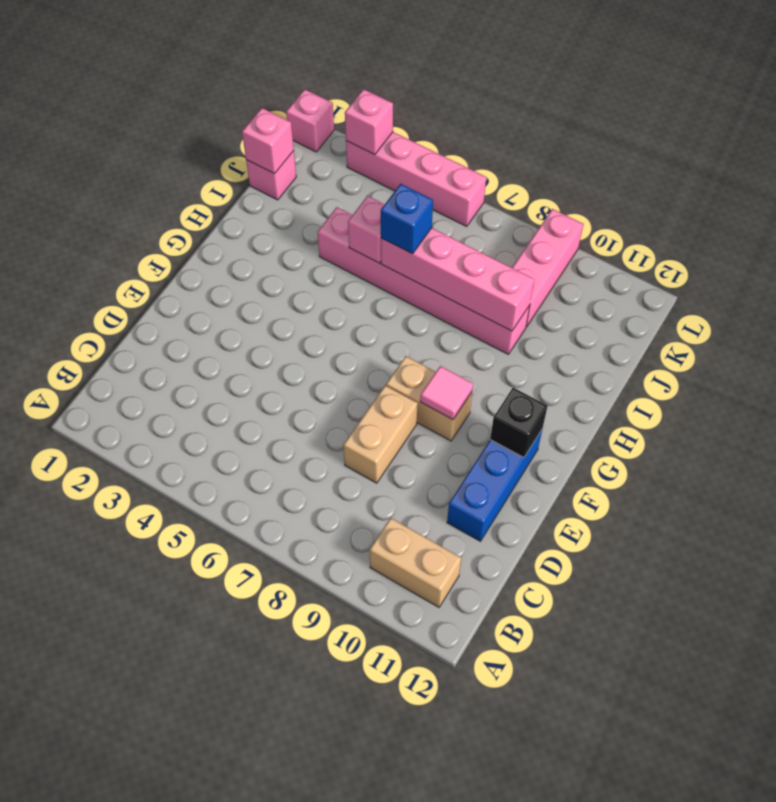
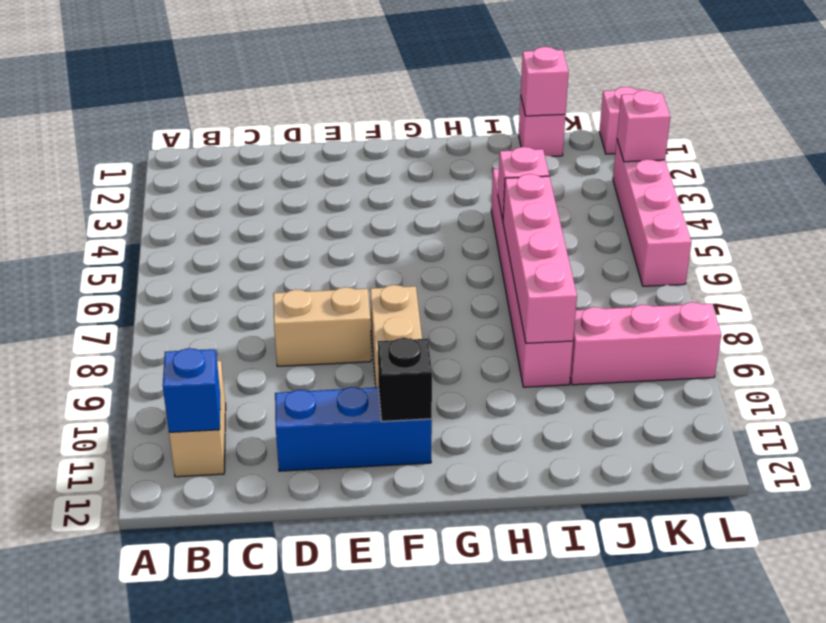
pink tile F9 level 2 -> none
blue brick I6 level 3 -> blue brick B11 level 2

